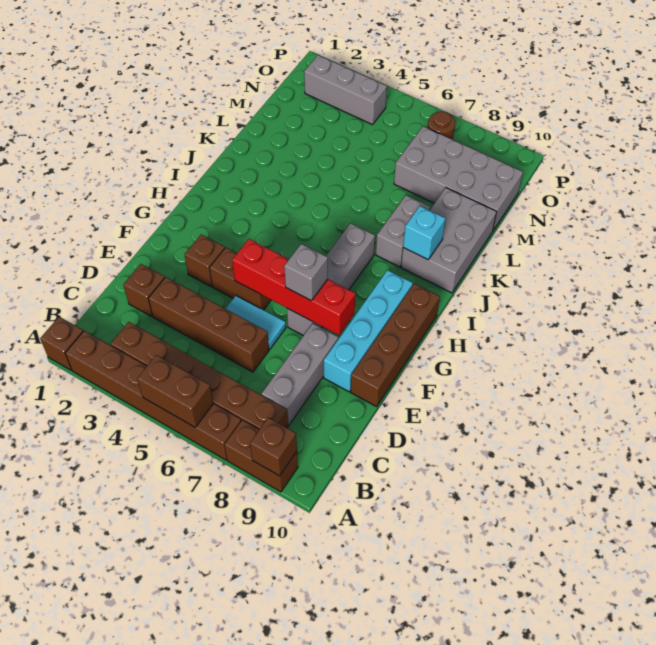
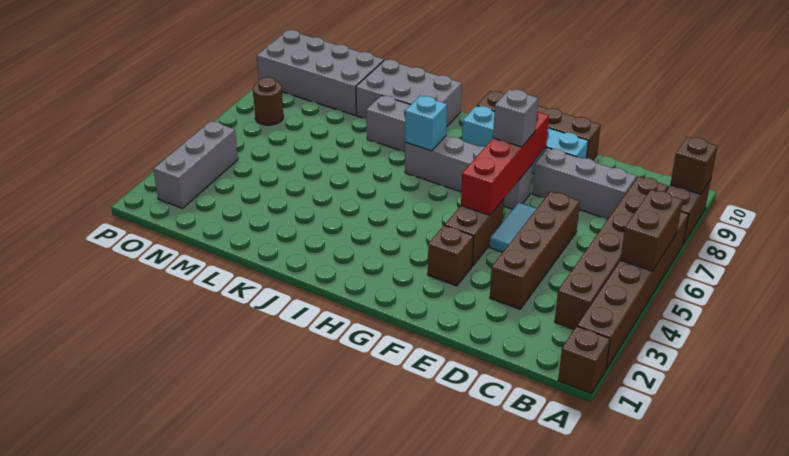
brown brick D2 level 1 -> none
cyan brick J9 level 2 -> cyan brick I7 level 2
grey brick M7:N10 level 1 -> grey brick M9:P10 level 1

